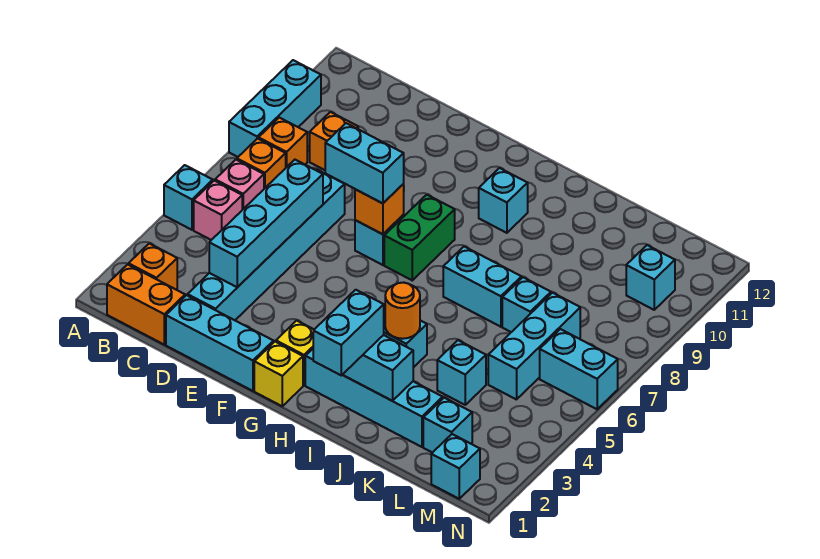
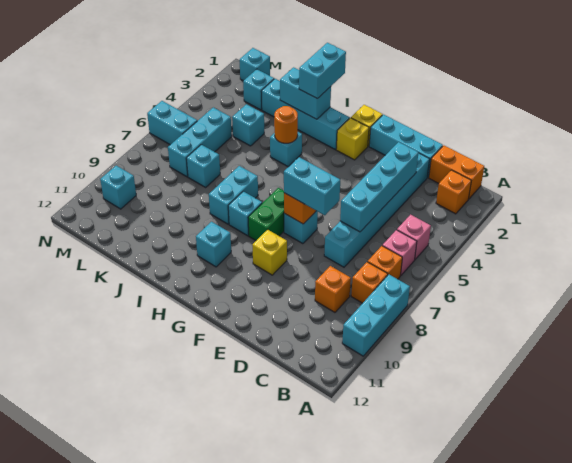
cyan brick A5 level 1 -> cyan brick H8 level 1
none -> yellow brick F9 level 1
cyan brick I7:J7 level 1 -> cyan brick I7:I8 level 1

